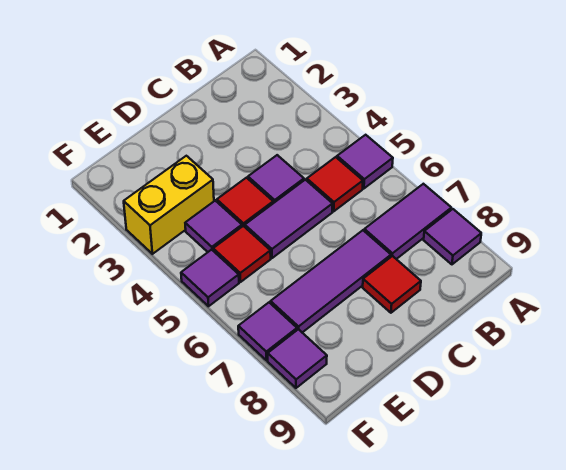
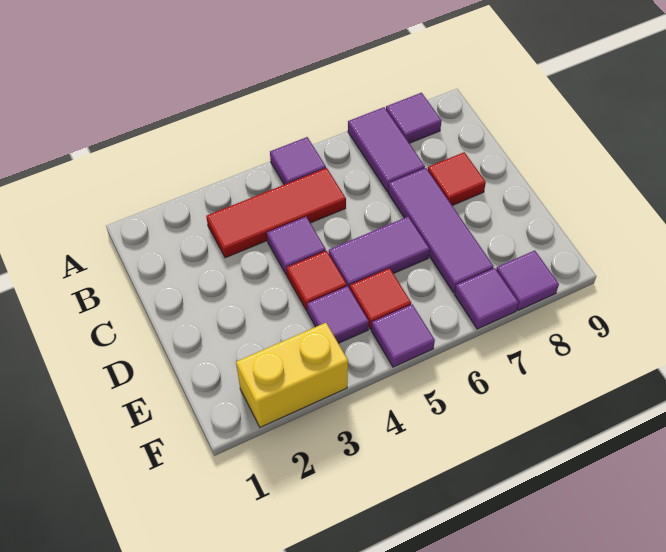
red tile B5 level 1 -> red tile B3:B5 level 1
purple tile C5:D5 level 1 -> purple tile D5:D6 level 1
yellow brick E3:F3 level 1 -> yellow brick F2:F3 level 1

